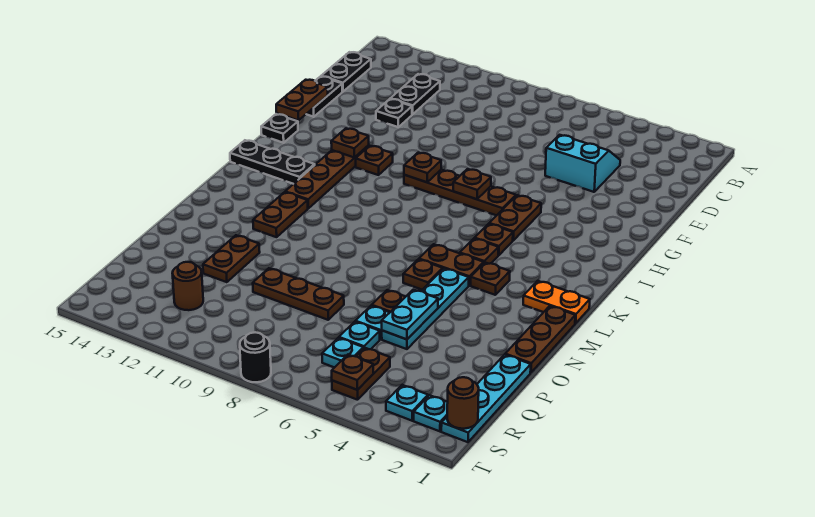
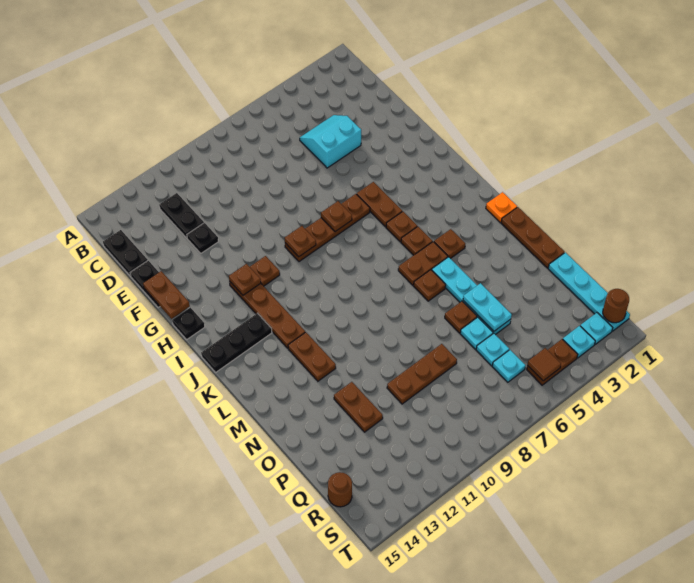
orange plate L1:L2 level 1 -> orange plate L1 level 1
brown plate R5:S5 level 1 -> brown plate S4:S5 level 1
brown round brick R12 level 1 -> brown round brick R15 level 1
brown plate S5 level 2 -> brown tile S5 level 2
black round brick T8 level 1 -> none

